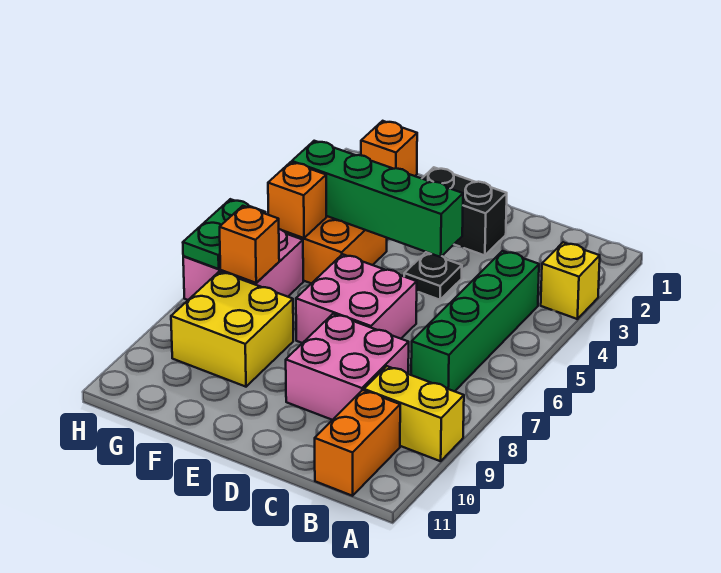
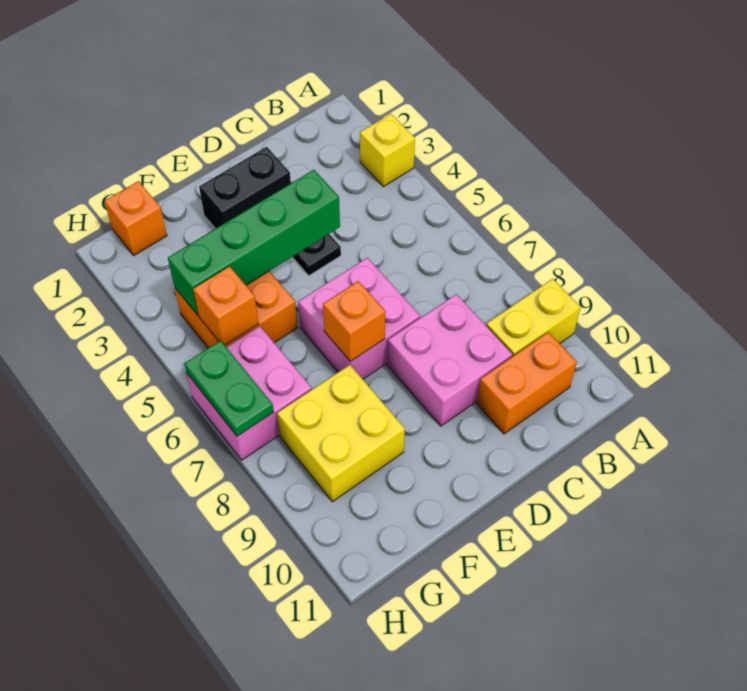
green brick B4:B7 level 1 -> none
orange brick B10:B11 level 1 -> orange brick B10:C10 level 1
orange brick G7 level 2 -> orange brick E7 level 2

